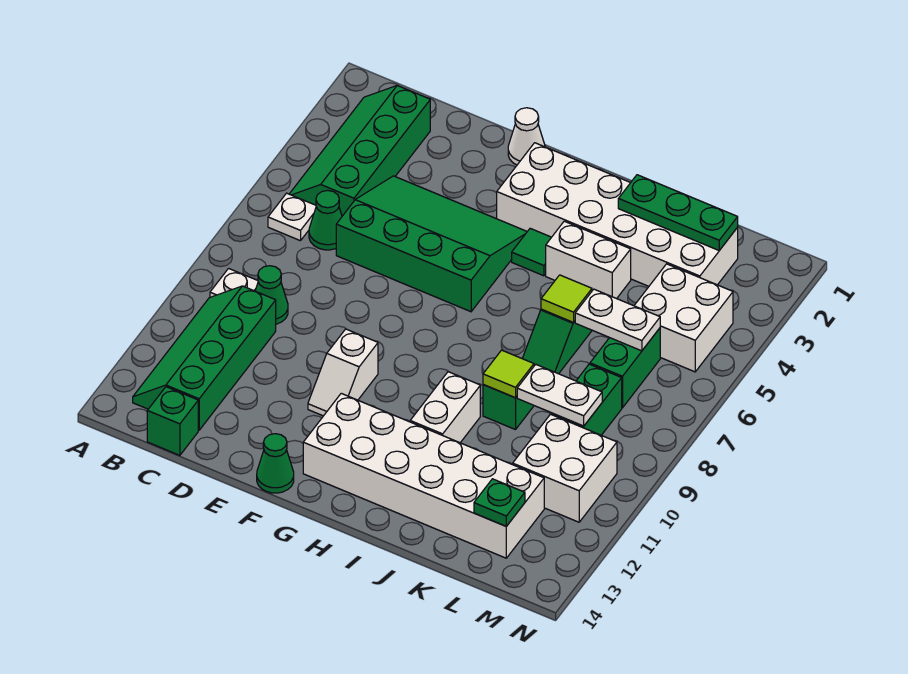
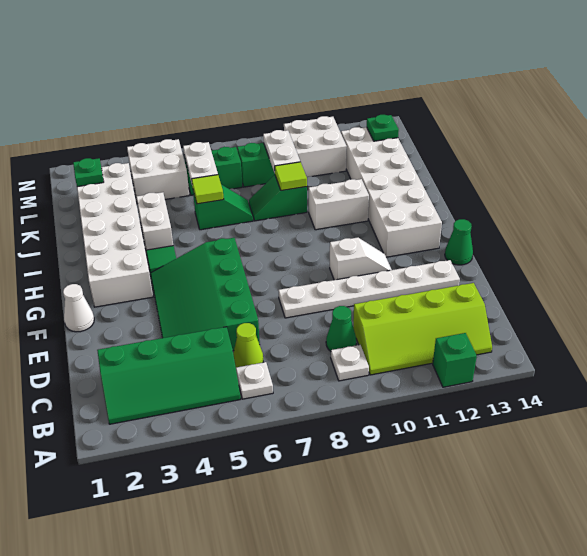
green slope B10:C13 level 1 top C -> lime slope B10:C13 level 1 top C
green cone C6 level 1 -> lime cone C6 level 1
green brick C14 level 1 -> green brick A12 level 1
none -> white plate E8:E13 level 1
green plate J2:L2 level 2 -> green plate L2 level 2

